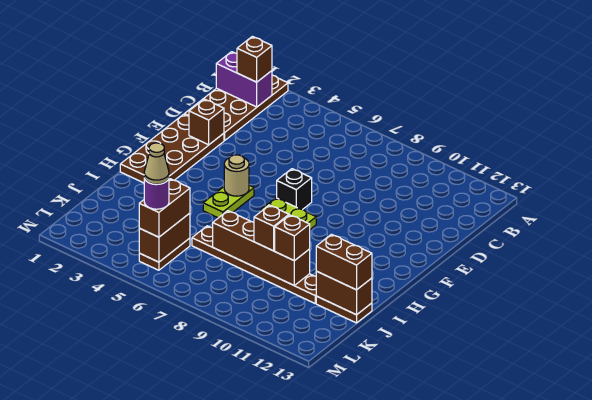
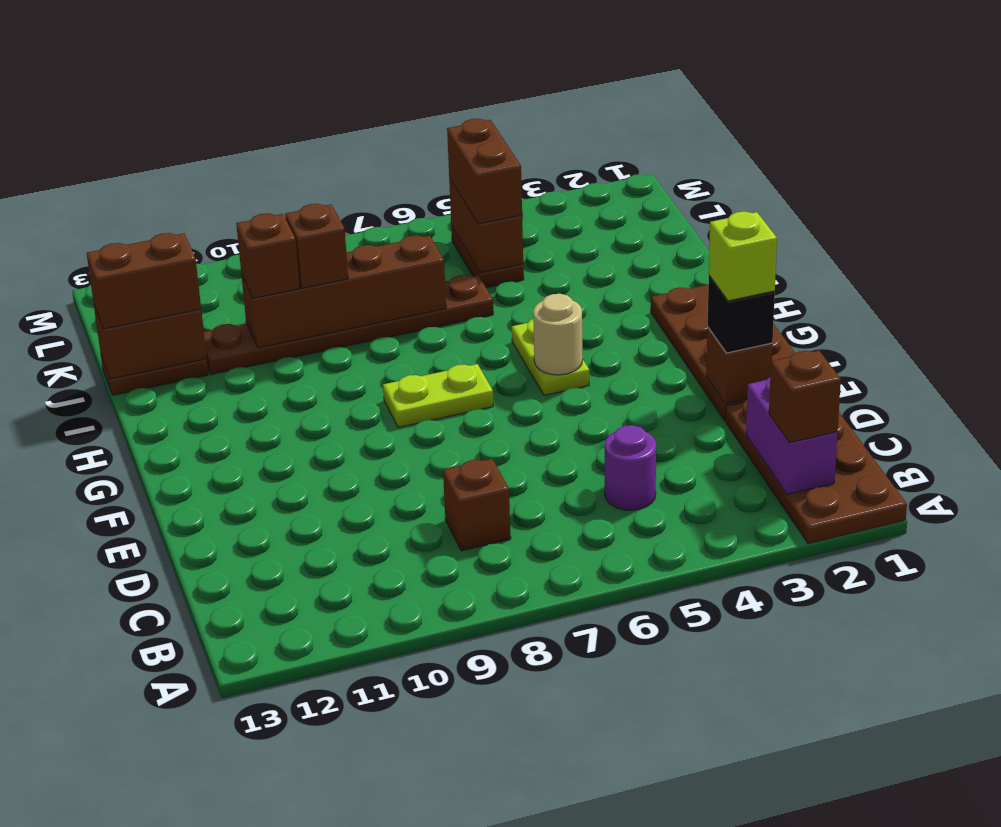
purple brick B1:B2 level 2 -> purple brick B2:C2 level 2
none -> brown brick C8 level 1
none -> lime brick E2 level 4
black brick F7 level 1 -> black brick E2 level 3
purple round brick L5 level 4 -> purple round brick C5 level 1
tan cone L5 level 5 -> none

